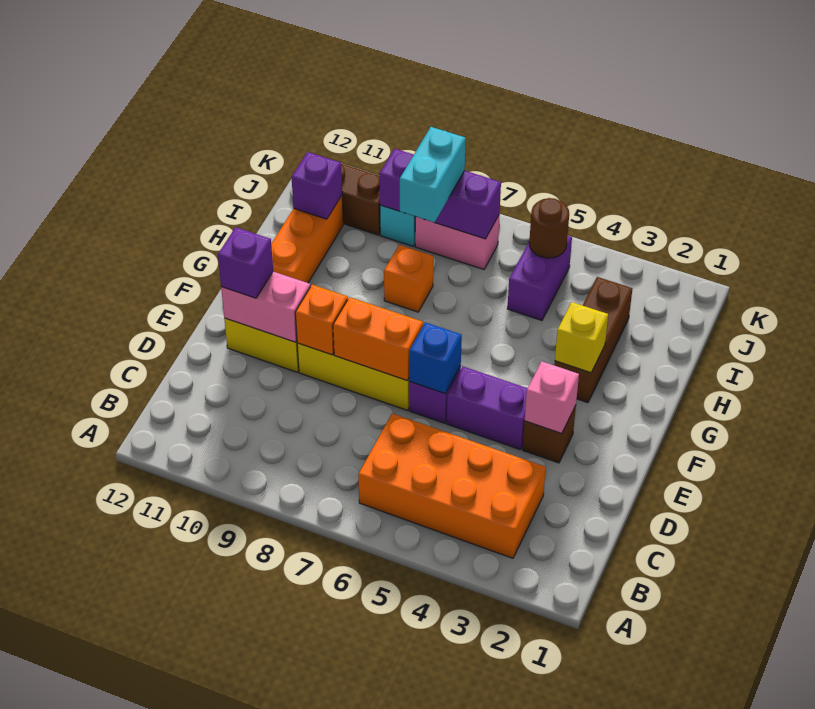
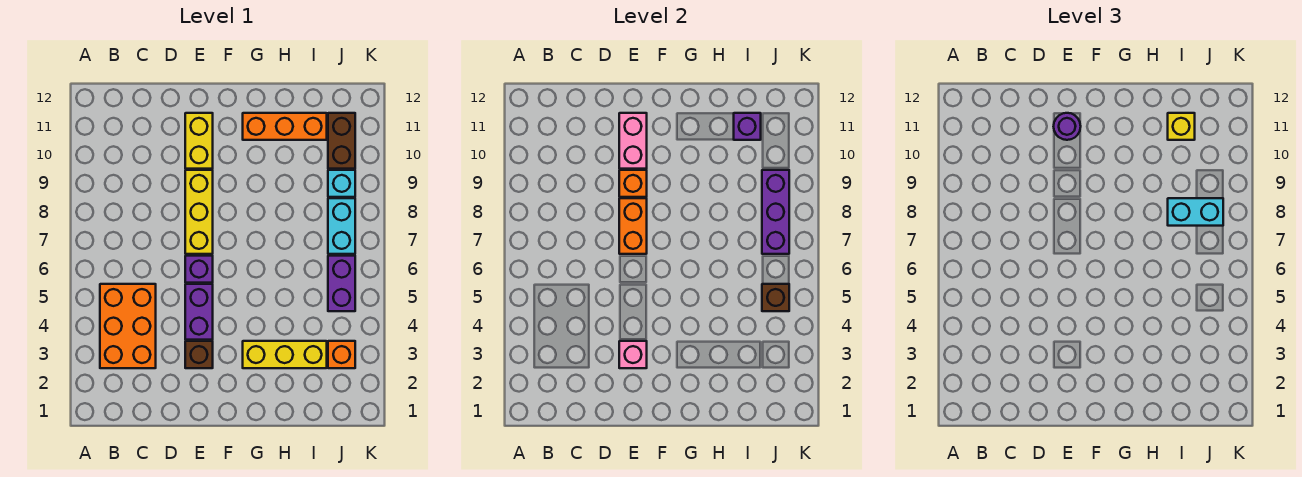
orange brick B3:C6 level 1 -> orange brick B3:C5 level 1
blue brick E6 level 2 -> none
purple brick E11 level 3 -> purple round brick E11 level 3
brown brick G3:I3 level 1 -> yellow brick G3:I3 level 1
yellow brick G3 level 2 -> yellow brick I11 level 3
orange brick H8 level 1 -> orange brick J3 level 1
purple brick I5:J5 level 1 -> purple brick J5:J6 level 1
brown round brick J5 level 2 -> brown brick J5 level 2
pink brick J7:J8 level 1 -> cyan brick J7:J8 level 1

